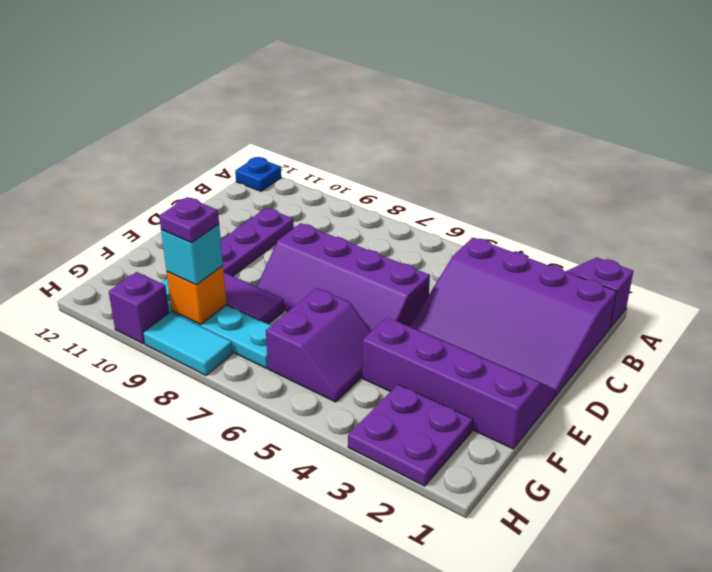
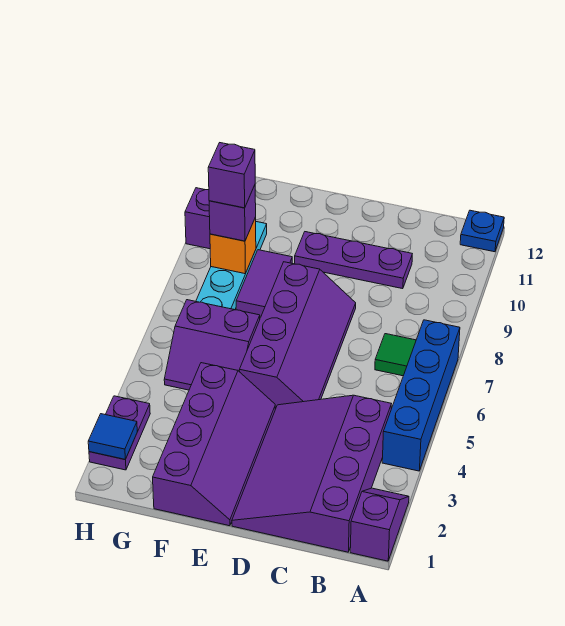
none -> blue brick A4:A7 level 1
none -> green tile B7 level 1
purple slope D5:E8 level 1 top D -> purple slope D5:E8 level 1 top E
purple plate G2:H3 level 1 -> purple plate H2:H3 level 1
cyan brick G9 level 3 -> purple brick G9 level 3
purple plate G9 level 4 -> purple brick G9 level 4
none -> blue tile H2 level 2
cyan tile H8:H9 level 1 -> none

